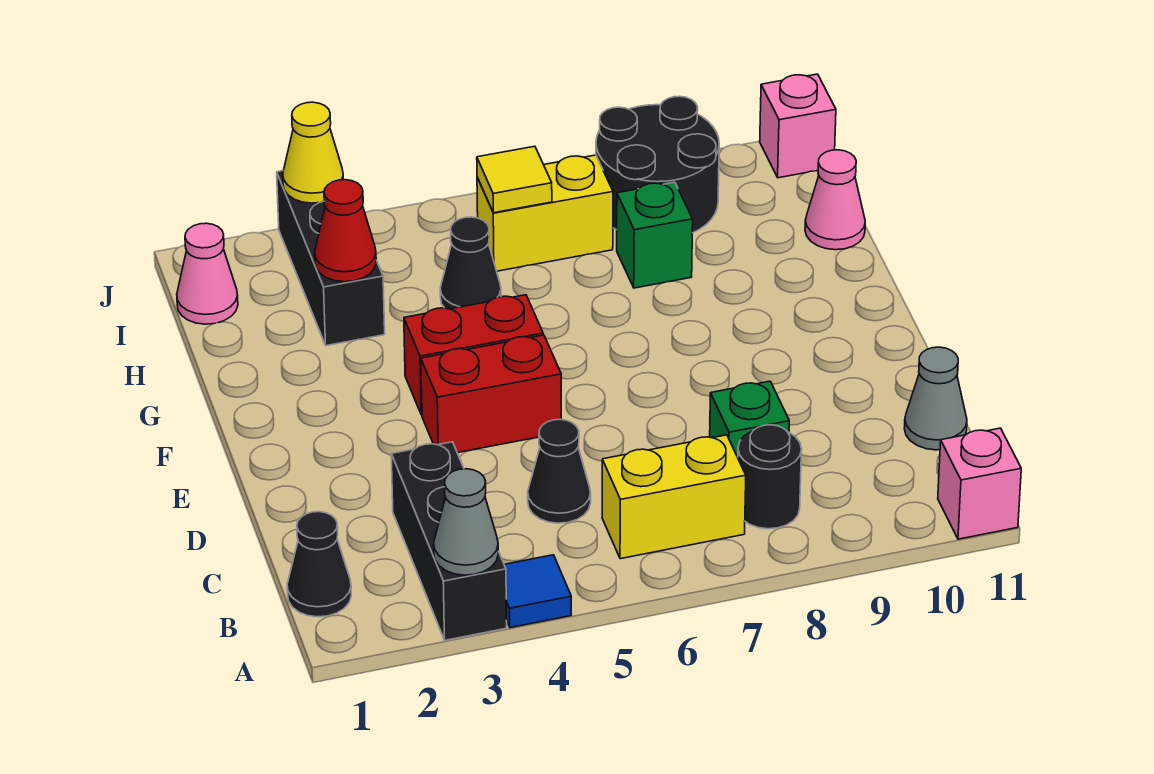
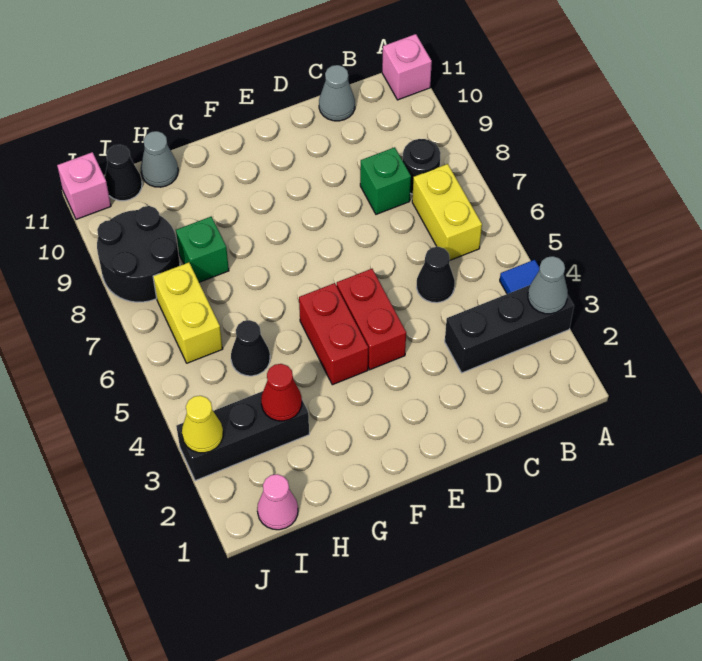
black cone B1 level 1 -> black cone I11 level 1
pink cone H11 level 1 -> grey cone H11 level 1
yellow tile I6 level 2 -> none

